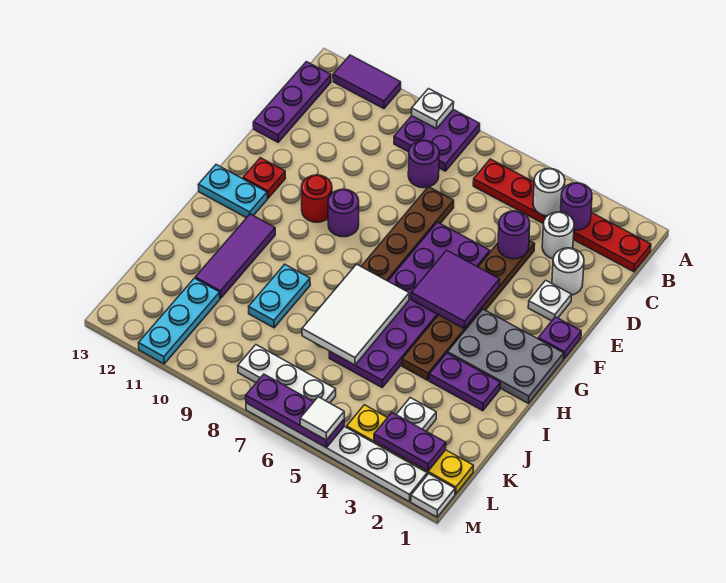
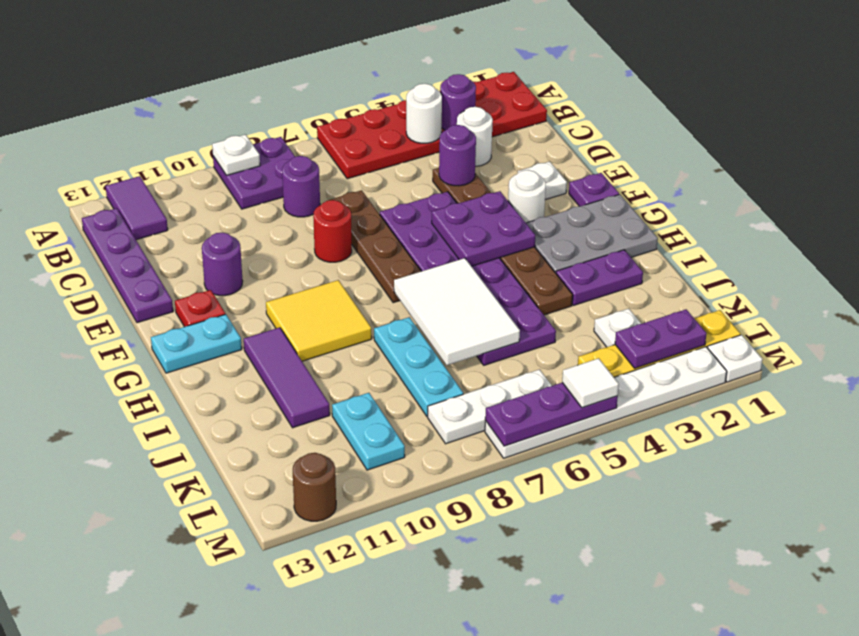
purple tile A11:A12 level 1 -> purple tile A12:B12 level 1
red plate B1:B6 level 1 -> red plate A1:B6 level 1
purple plate B13:D13 level 1 -> purple plate B13:E13 level 1
white round brick D2 level 1 -> white round brick F3 level 1
purple tile F4:G5 level 2 -> purple plate F4:G5 level 2
purple round brick F9 level 1 -> purple round brick E11 level 1
red round brick F10 level 1 -> red round brick E8 level 1
none -> yellow tile G9:H10 level 1
cyan plate I9:J9 level 1 -> cyan plate K10:L10 level 1
cyan plate K11:M11 level 1 -> cyan plate I8:K8 level 1
none -> brown round brick M12 level 1

